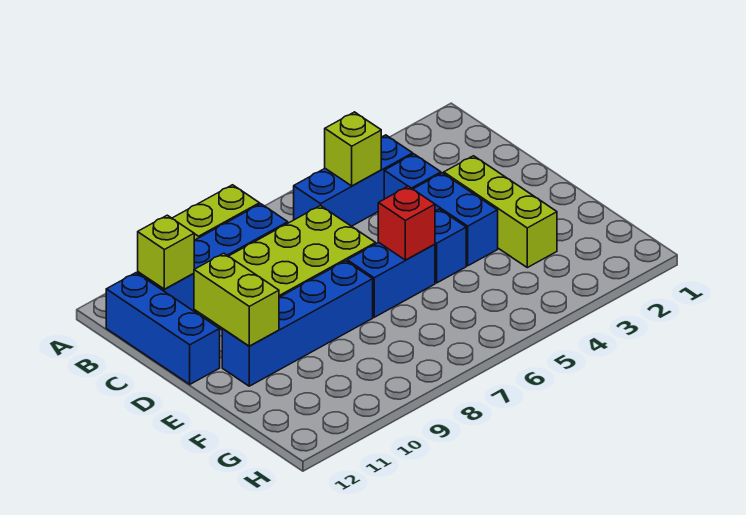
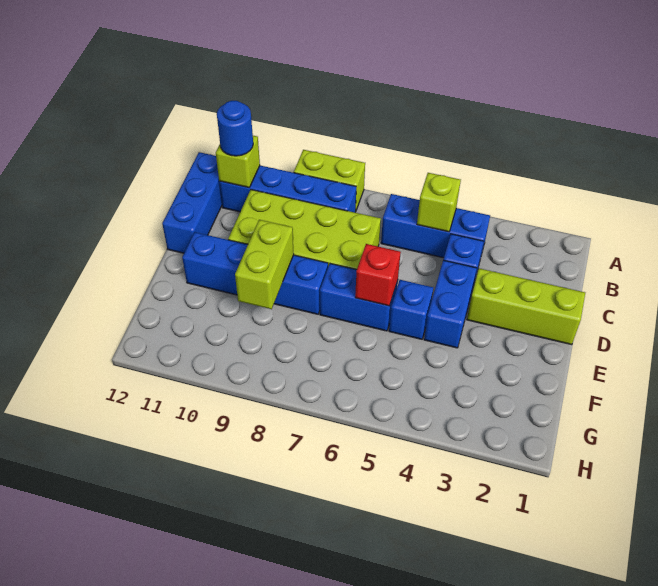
none -> blue round brick B11 level 3
lime brick D3:F3 level 1 -> lime brick D1:D3 level 1
lime brick D11:E11 level 2 -> lime brick E9:F9 level 2

